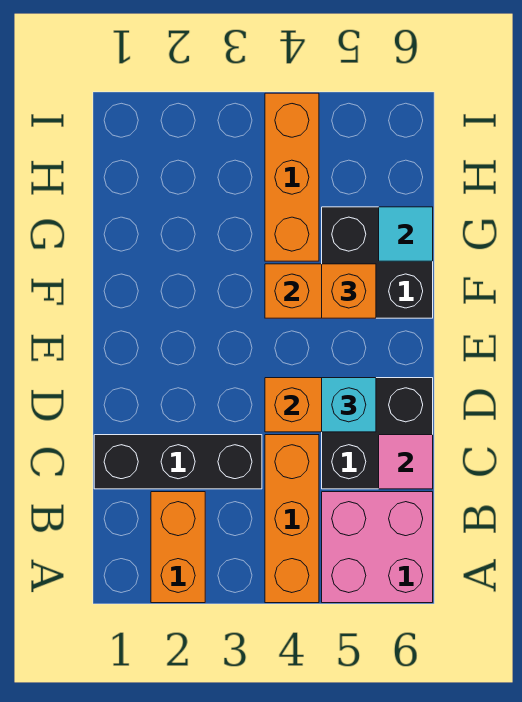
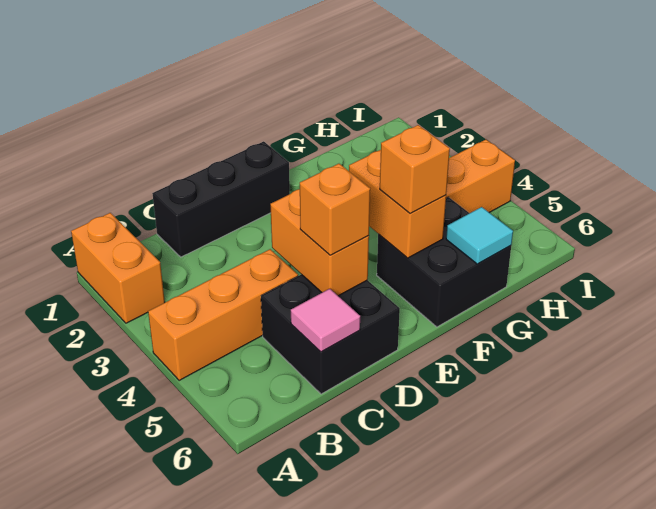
orange brick A2:B2 level 1 -> orange brick A1:A2 level 1
pink brick A5:B6 level 1 -> none
black brick C1:C3 level 1 -> black brick C1:E1 level 1
cyan brick D5 level 3 -> orange brick D5 level 3

